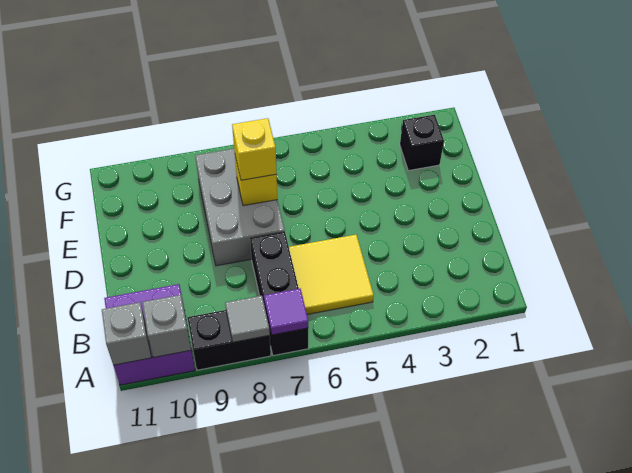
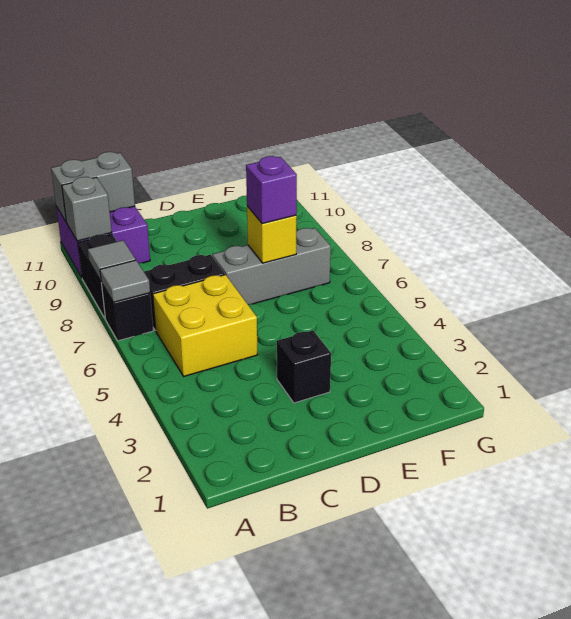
purple tile A7 level 2 -> grey tile A7 level 2
grey brick A11 level 2 -> grey brick A11:B11 level 2
yellow tile B5:C6 level 1 -> yellow brick B5:C6 level 1
grey brick D7:F8 level 1 -> grey brick D7:F7 level 1
yellow brick E7 level 3 -> purple brick E7 level 3
black brick F2 level 1 -> black brick D3 level 1

